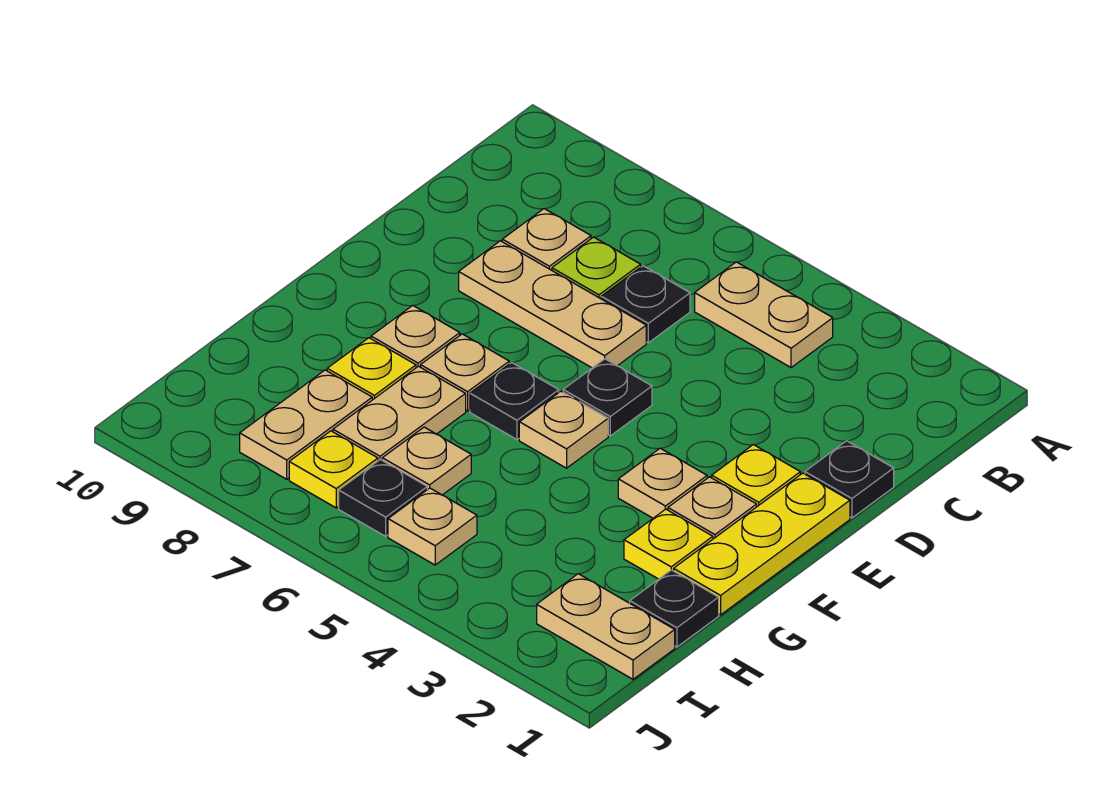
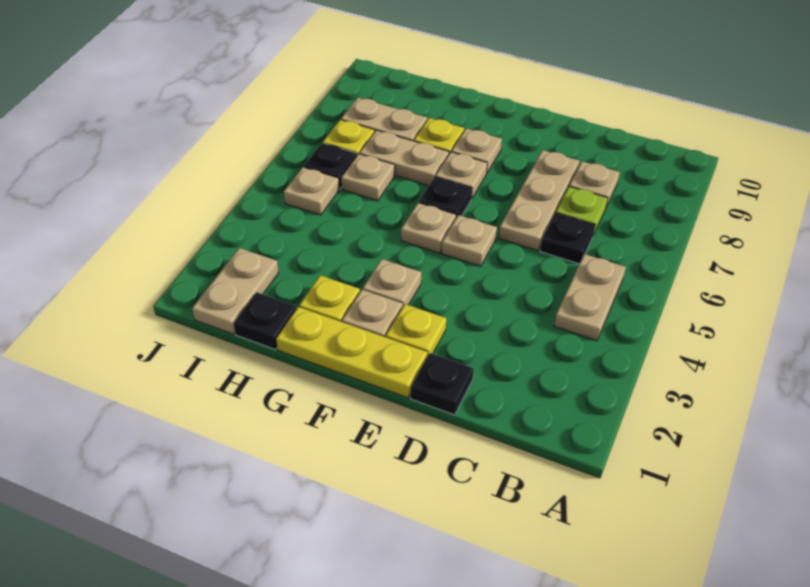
black plate E5 level 1 -> tan plate E5 level 1

